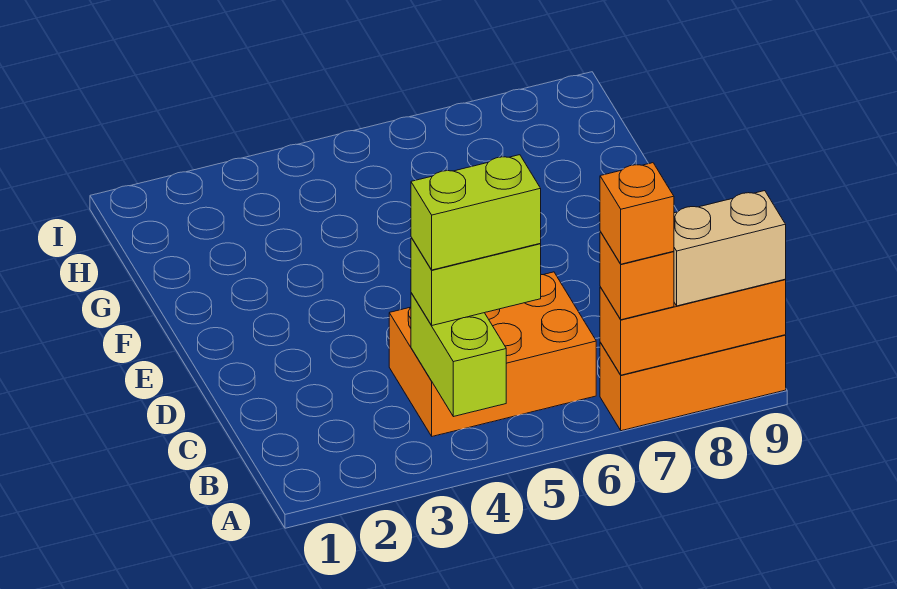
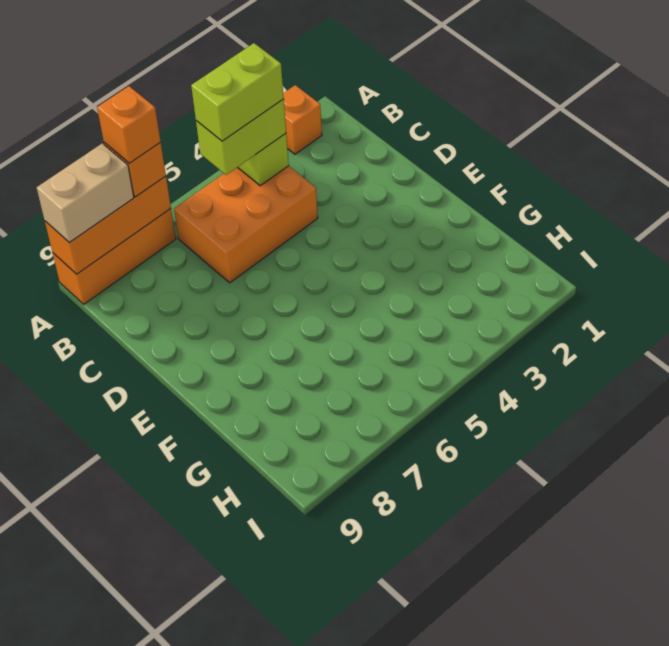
none -> orange brick A2 level 1

